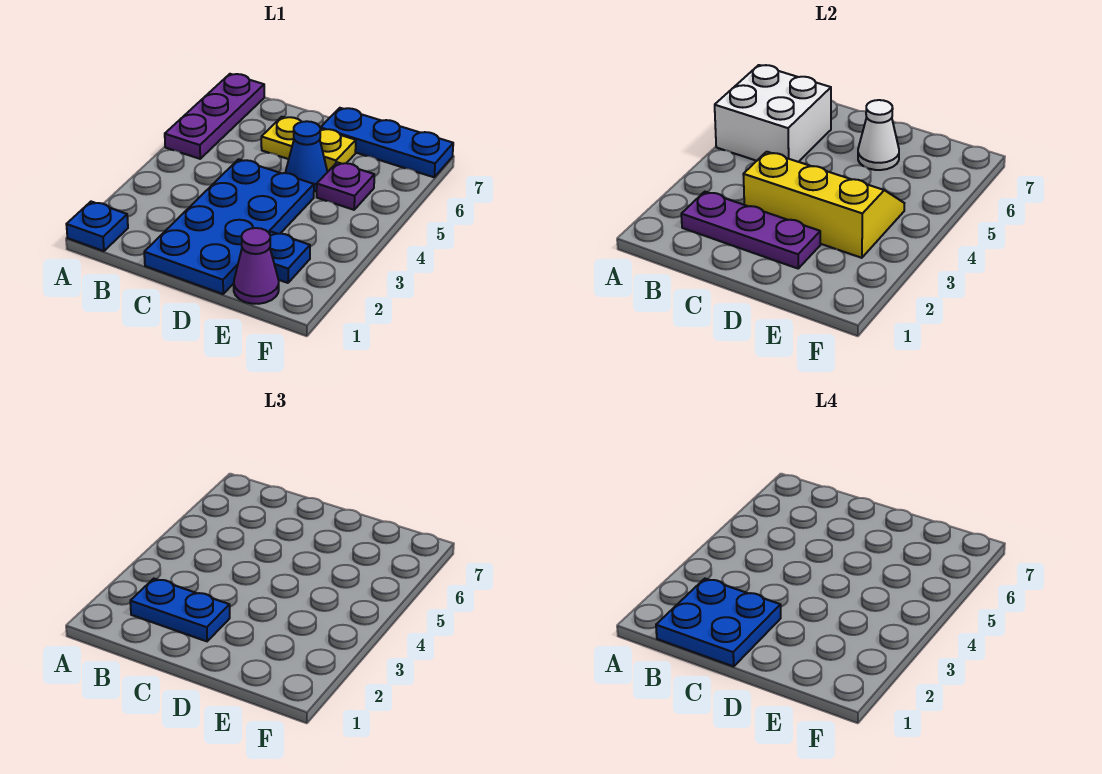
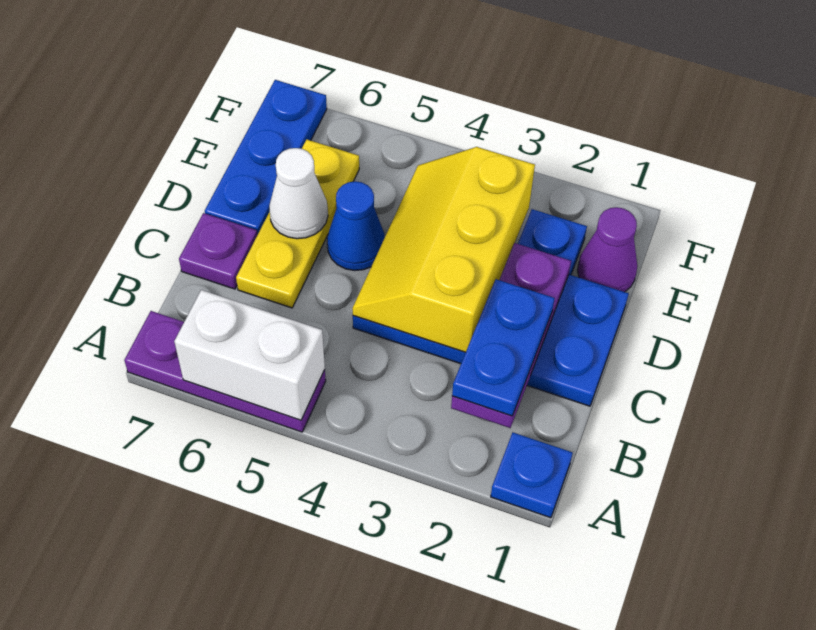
white brick A5:B6 level 2 -> white brick A5:A6 level 2
blue plate B1:C2 level 4 -> none
yellow plate C6:D6 level 1 -> yellow plate C6:E6 level 1
purple plate E5 level 1 -> purple plate C7 level 1

